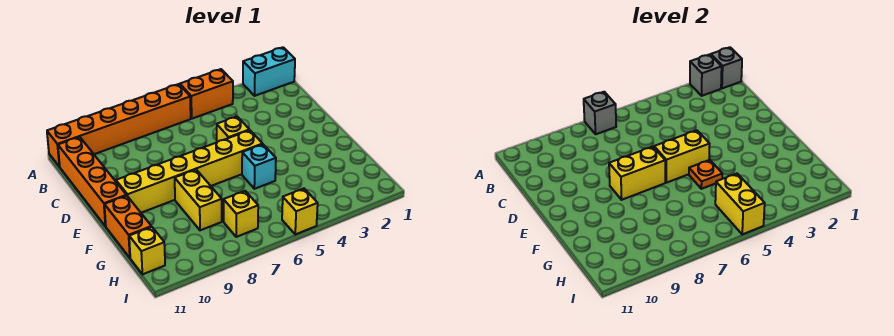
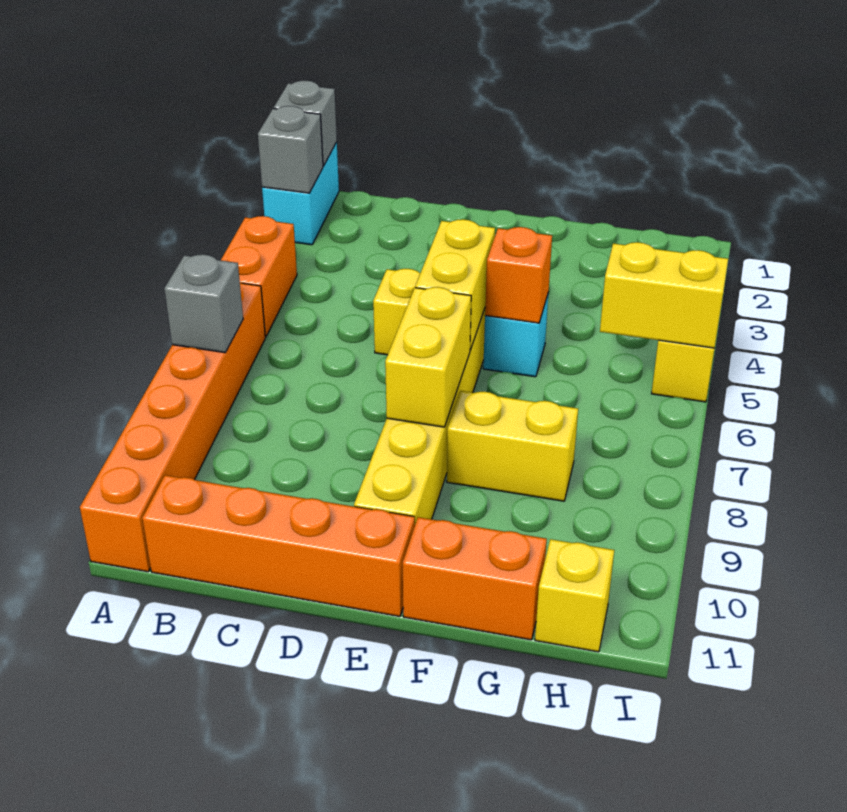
orange plate F5 level 2 -> orange brick F5 level 2
yellow brick H7 level 1 -> none

